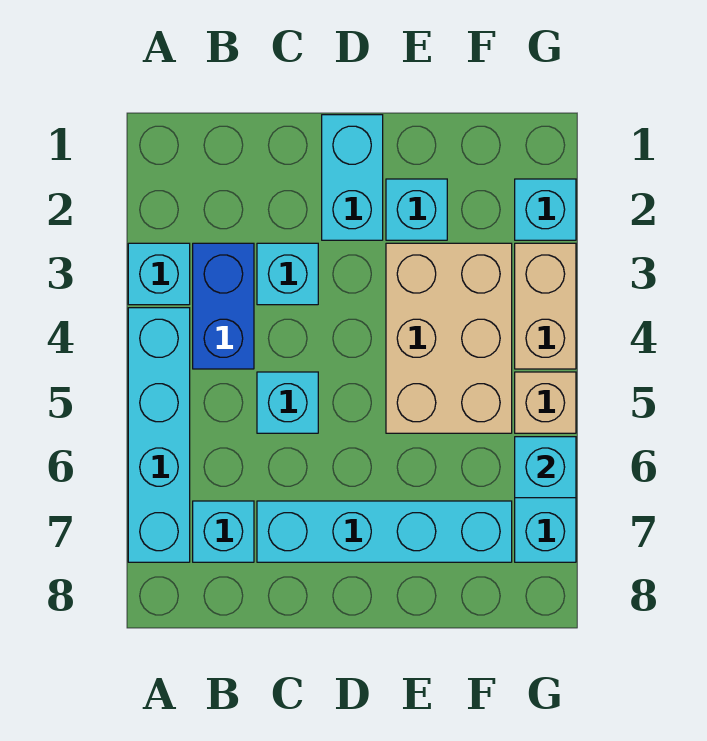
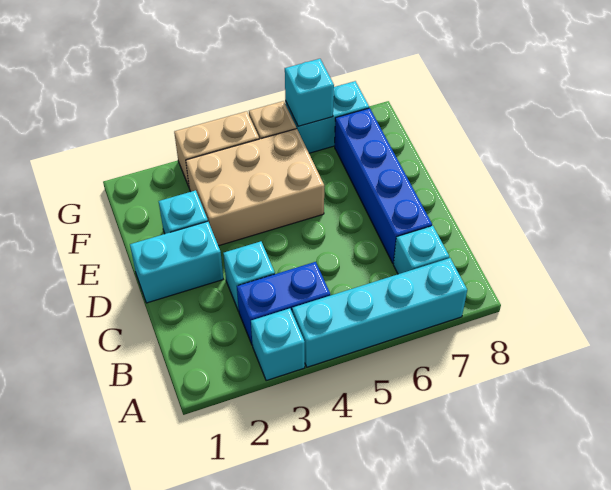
cyan brick C5 level 1 -> none
cyan brick C7:F7 level 1 -> blue brick C7:F7 level 1
cyan brick G2 level 1 -> none

